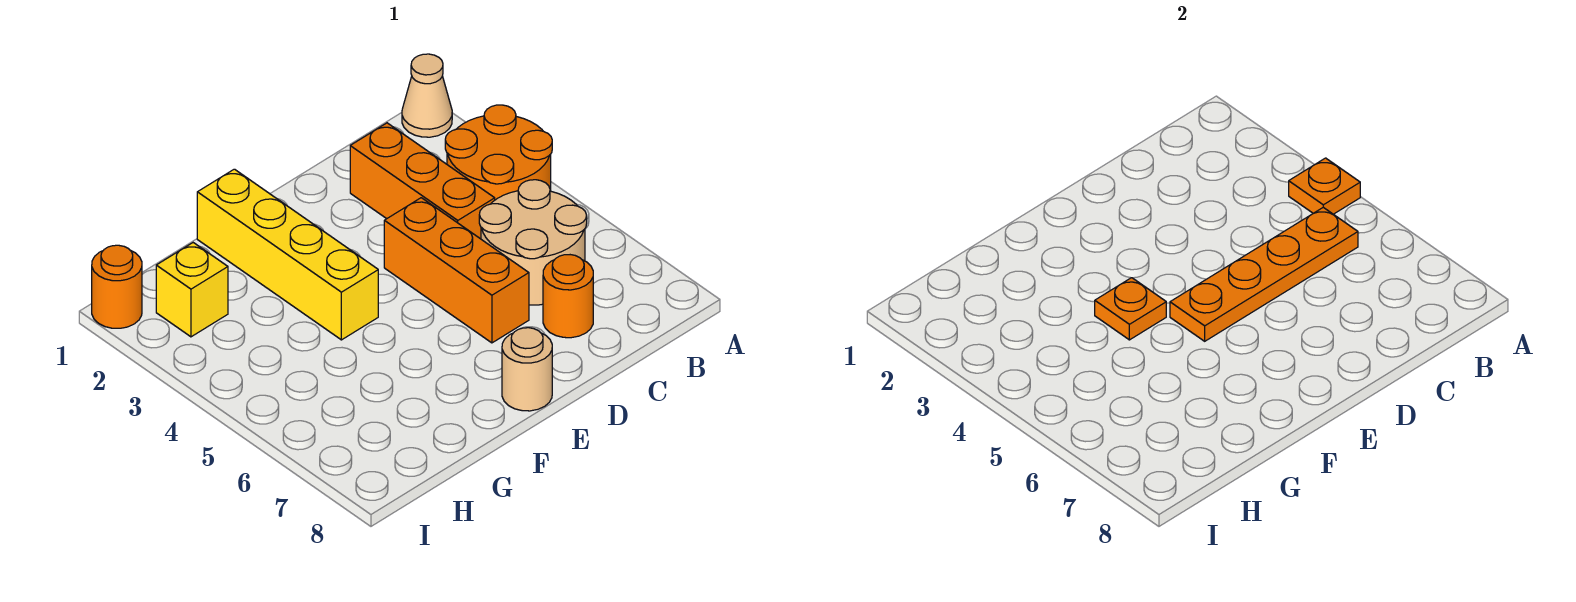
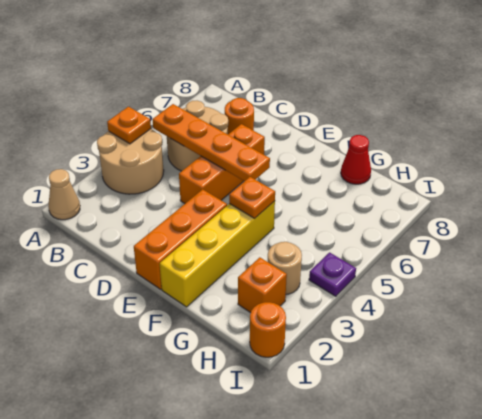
orange round brick A3:B4 level 1 -> tan round brick A3:B4 level 1
orange brick C2:C4 level 1 -> orange brick E1:E3 level 1
tan round brick E8 level 1 -> tan round brick H3 level 1
none -> red cone G8 level 1
yellow brick H2 level 1 -> orange brick H2 level 1
none -> purple plate I4 level 1

